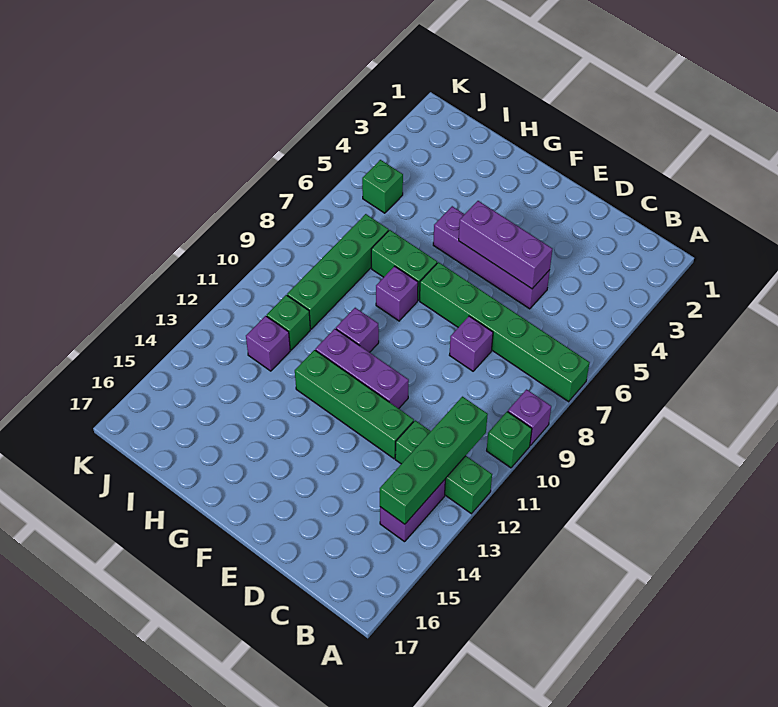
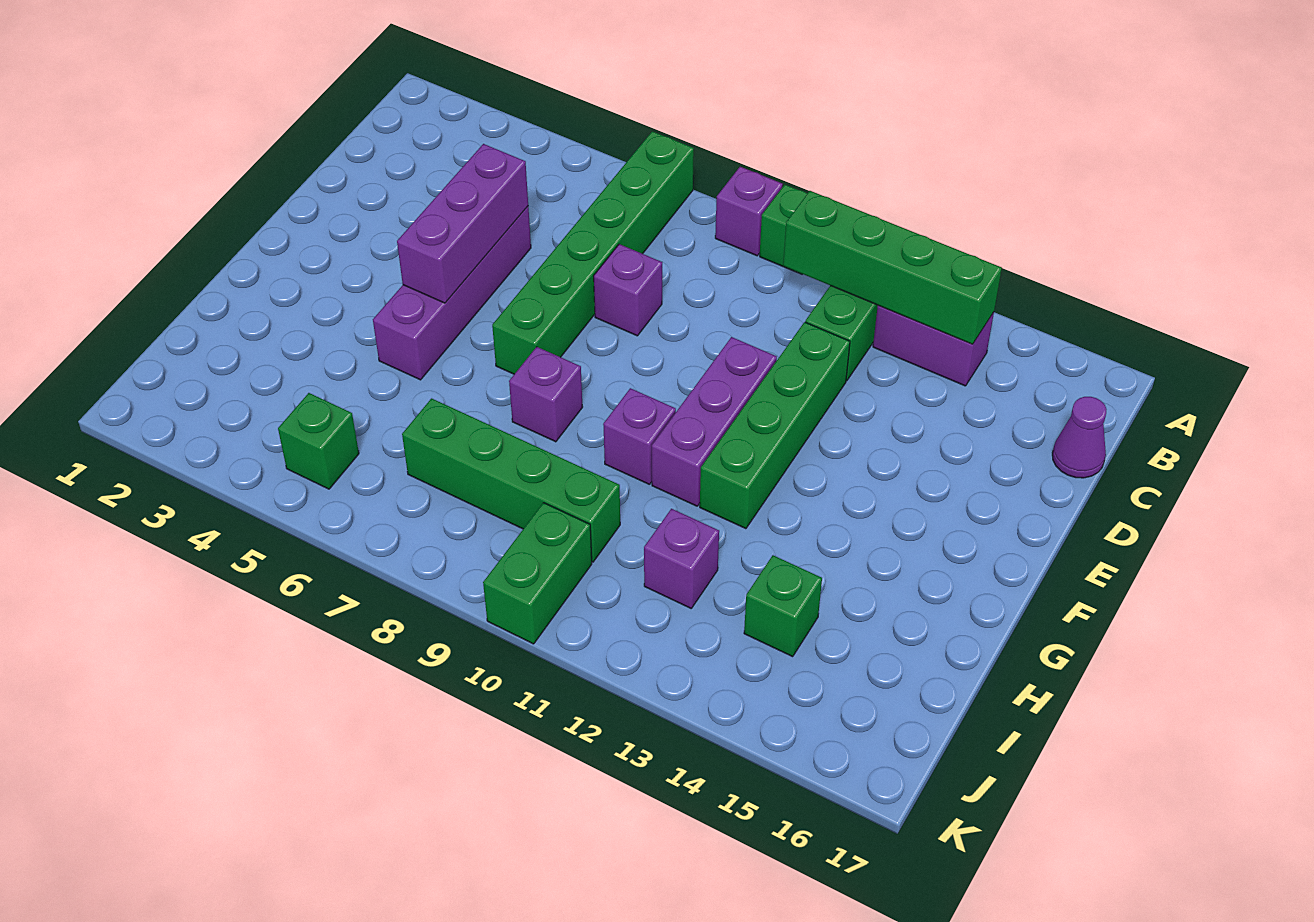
none -> purple cone C17 level 1
green brick G7:H7 level 1 -> green brick J10:K10 level 1
green brick I11 level 1 -> green brick I14 level 1

